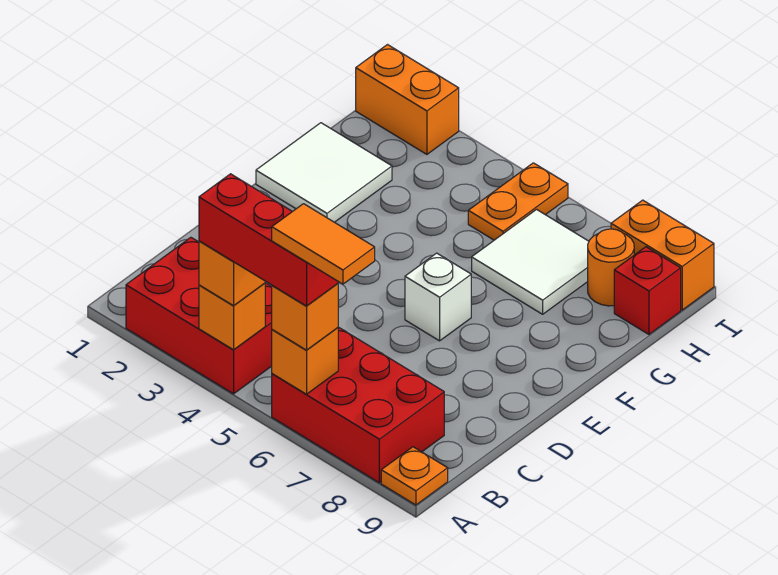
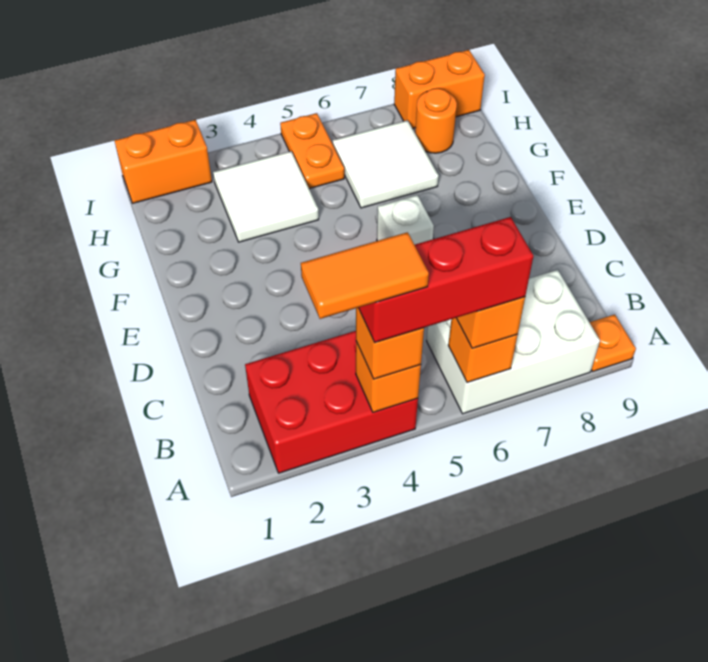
red brick A6:B8 level 1 -> white brick A6:B8 level 1
orange tile A6:A7 level 5 -> orange tile A3:A4 level 5
white tile F1:G2 level 1 -> white tile G3:H4 level 1
red brick H9 level 1 -> none

